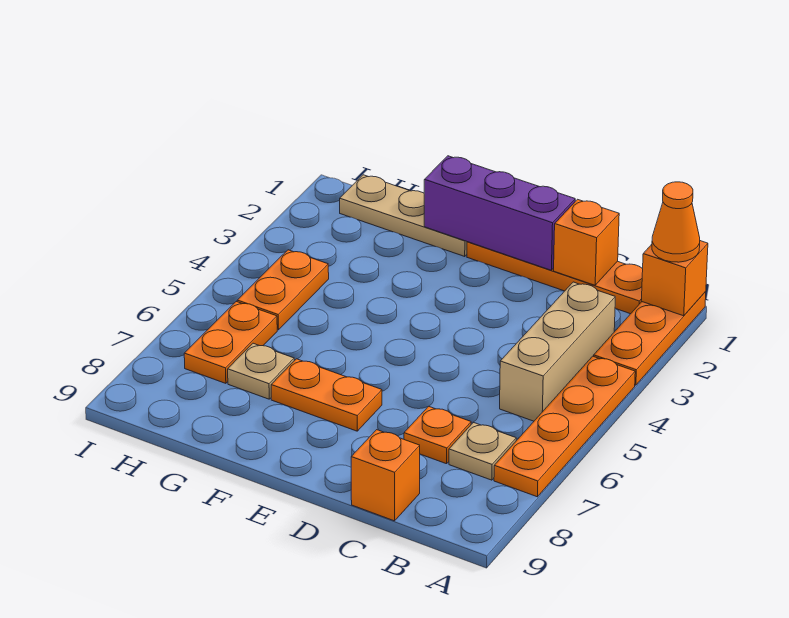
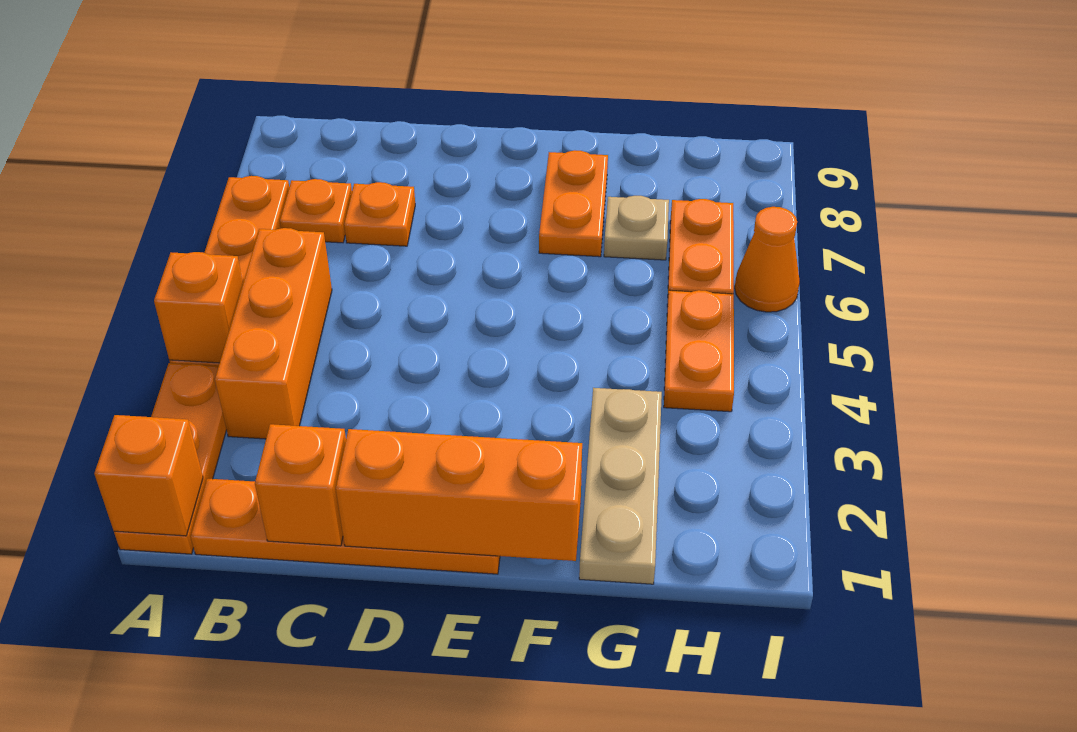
orange cone A1 level 3 -> orange cone I6 level 1
tan brick B3:B5 level 1 -> orange brick B3:B5 level 1
tan plate B7 level 1 -> orange plate B7 level 1
orange brick C9 level 1 -> orange brick A4 level 2
purple brick D1:F1 level 2 -> orange brick D1:F1 level 2
orange plate E7:F7 level 1 -> orange plate F7:F8 level 1
tan plate F1:H1 level 1 -> tan plate G1:G3 level 1

